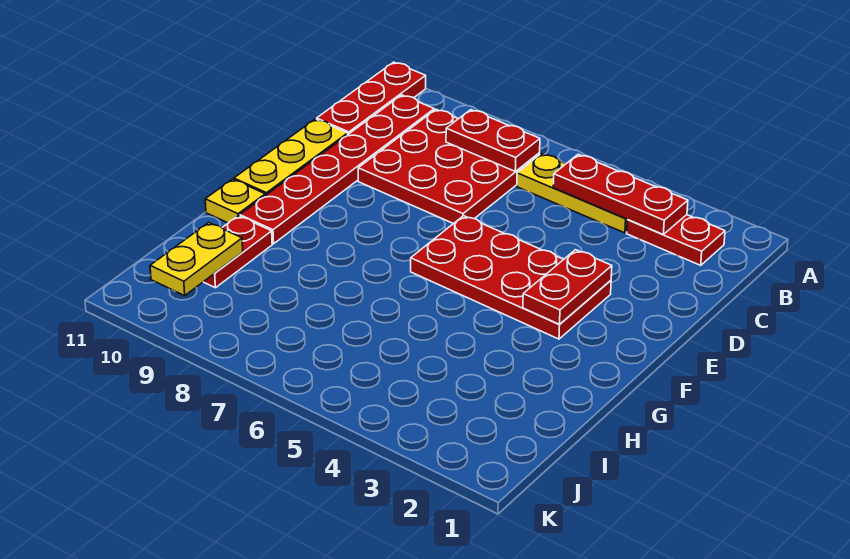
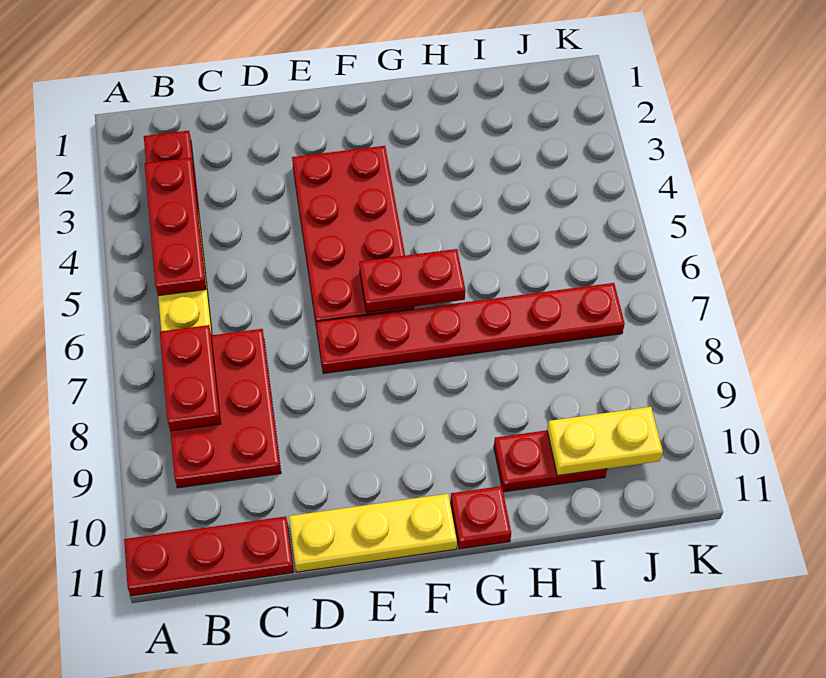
red plate B7:D9 level 1 -> red plate B7:C9 level 1
red plate B10:G10 level 1 -> red plate E7:J7 level 1
red plate E3:F3 level 2 -> red plate F6:G6 level 2
yellow plate G11 level 1 -> red plate G11 level 1

